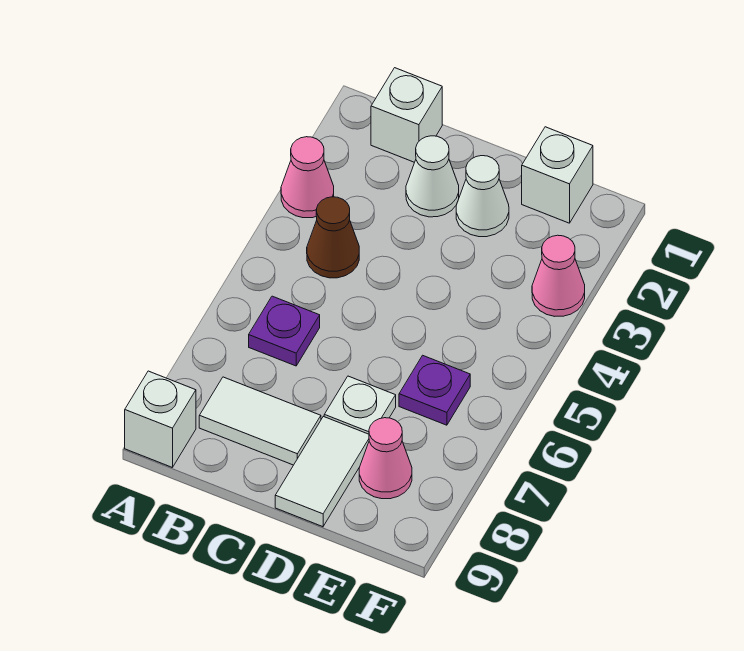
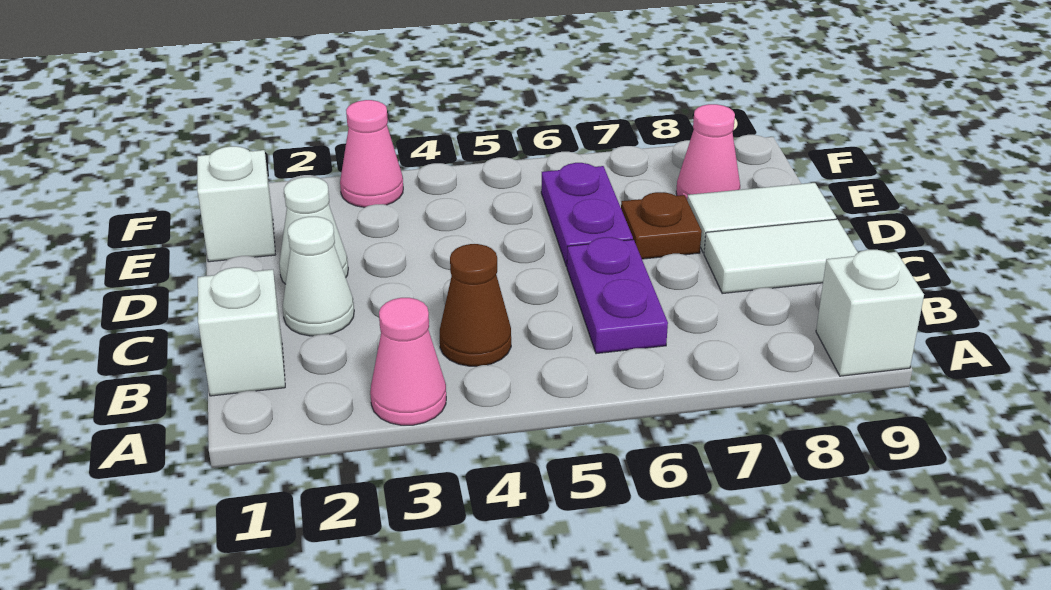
purple plate B6 level 1 -> purple plate B6:C6 level 1
white tile B8:C8 level 1 -> white tile C8:C9 level 1
white plate D7 level 1 -> brown plate D7 level 1
purple plate E6 level 1 -> purple plate D6:E6 level 1

